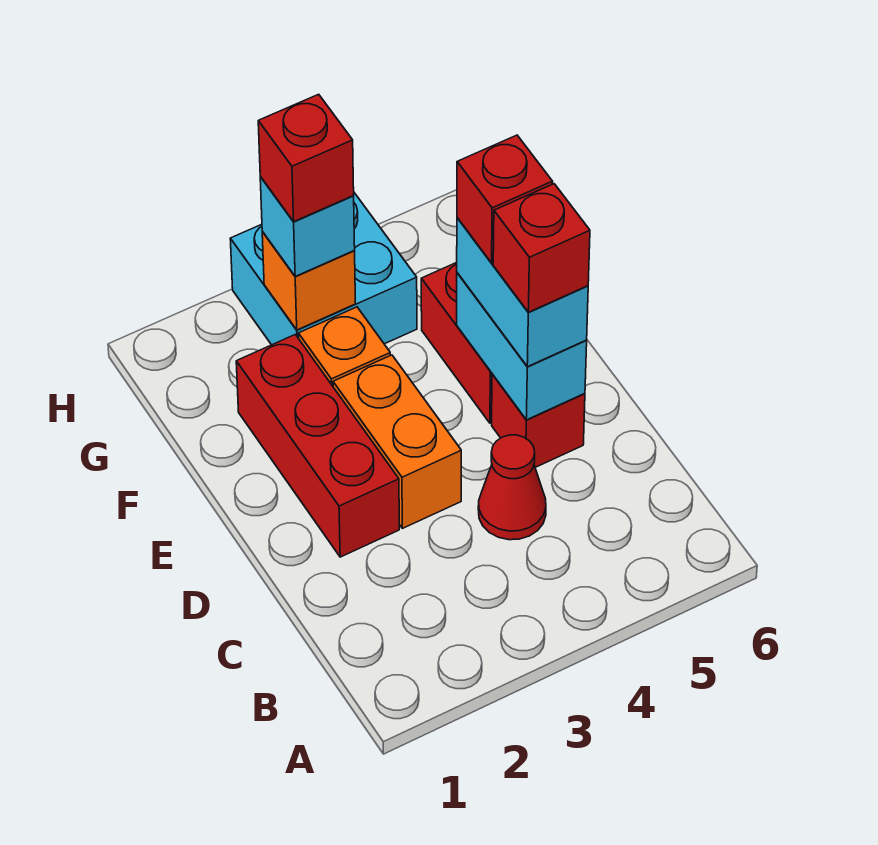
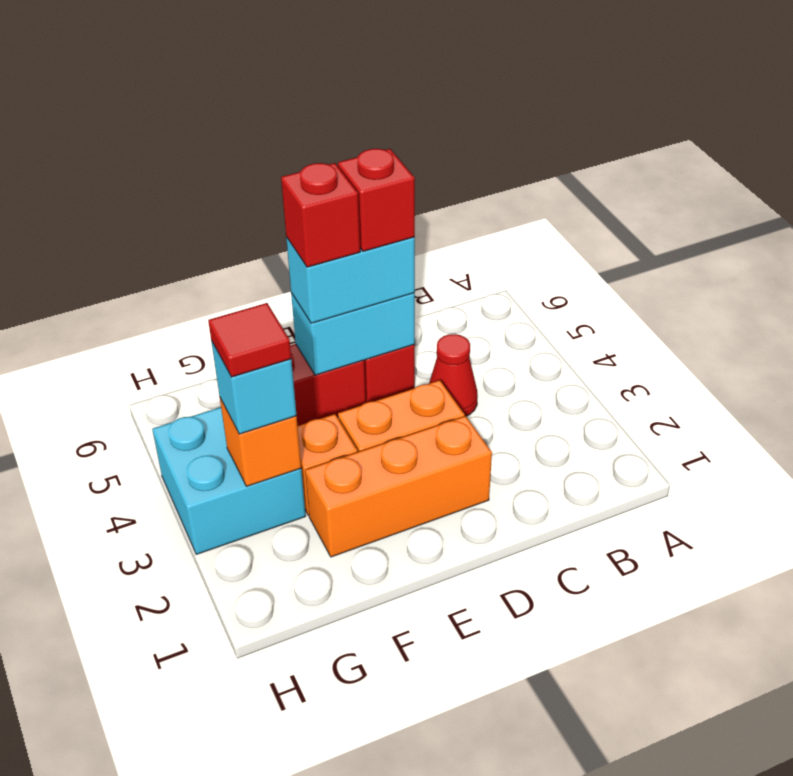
red brick D2:F2 level 1 -> orange brick D2:F2 level 1
red brick G3 level 4 -> red tile G3 level 4

